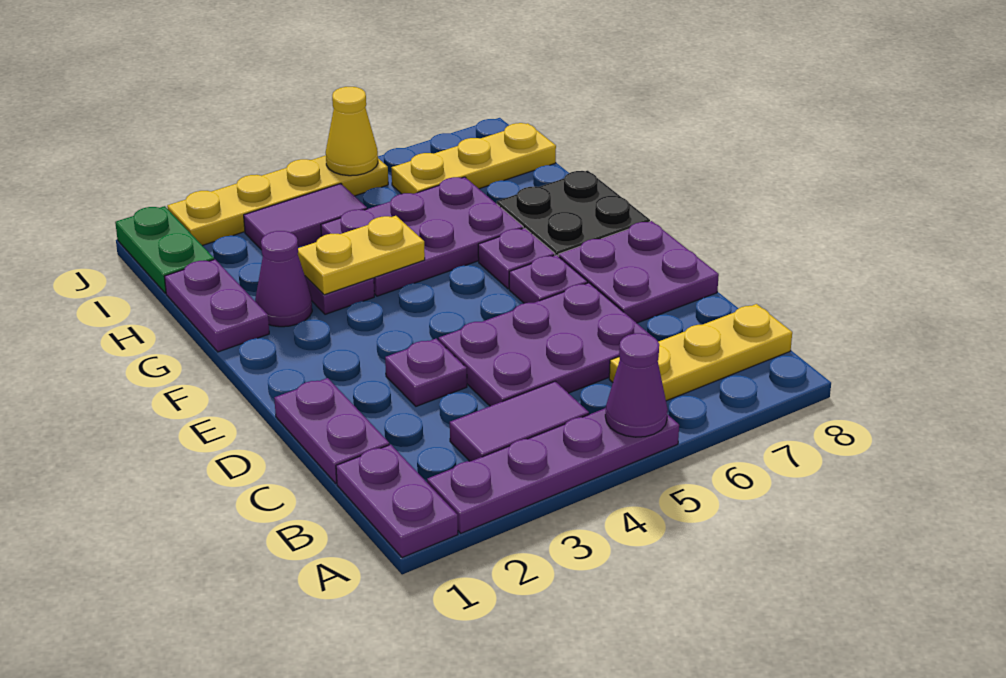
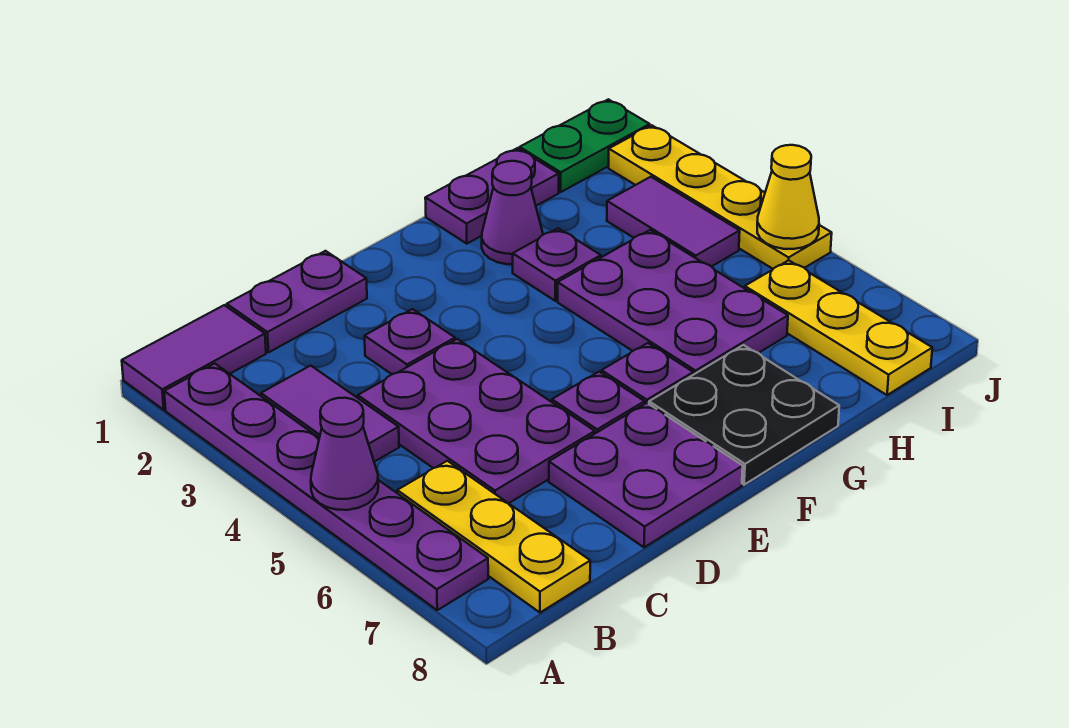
purple plate A1:B1 level 1 -> purple tile A1:B1 level 1
purple plate A2:A5 level 1 -> purple plate A2:A7 level 1
yellow plate G3:G4 level 2 -> none

